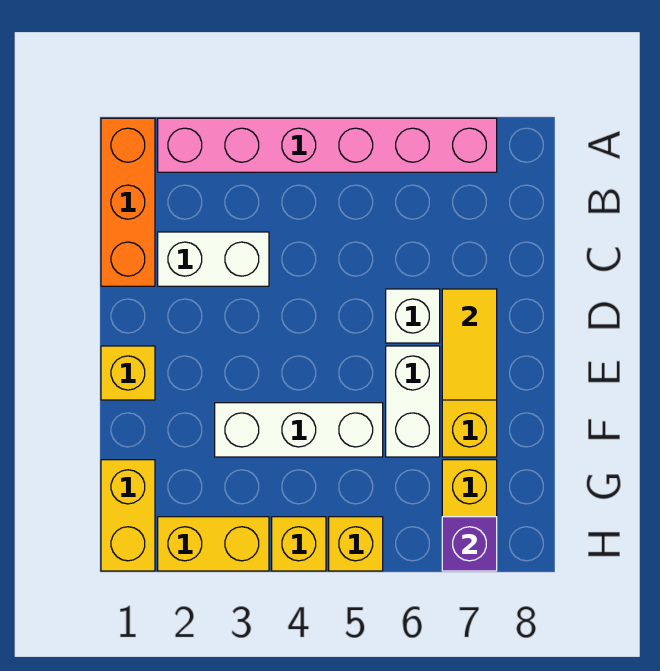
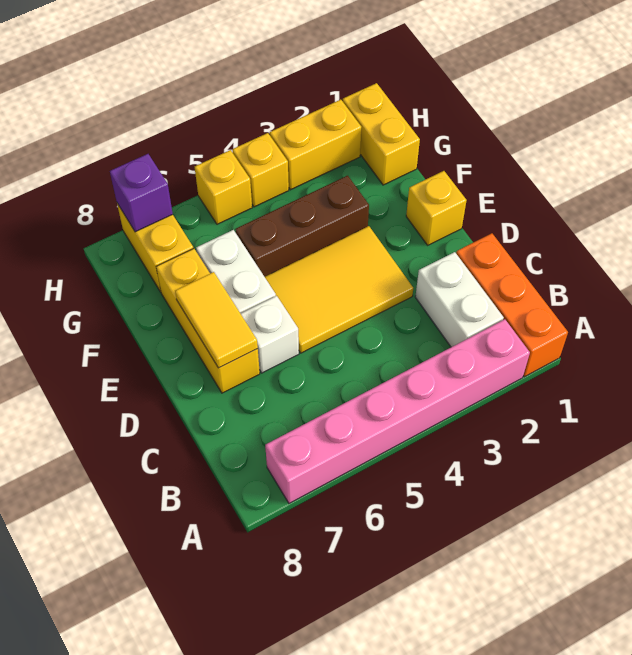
white brick C2:C3 level 1 -> white brick B2:C2 level 1
none -> yellow tile D3:E5 level 1
white brick F3:F5 level 1 -> brown brick F3:F5 level 1

